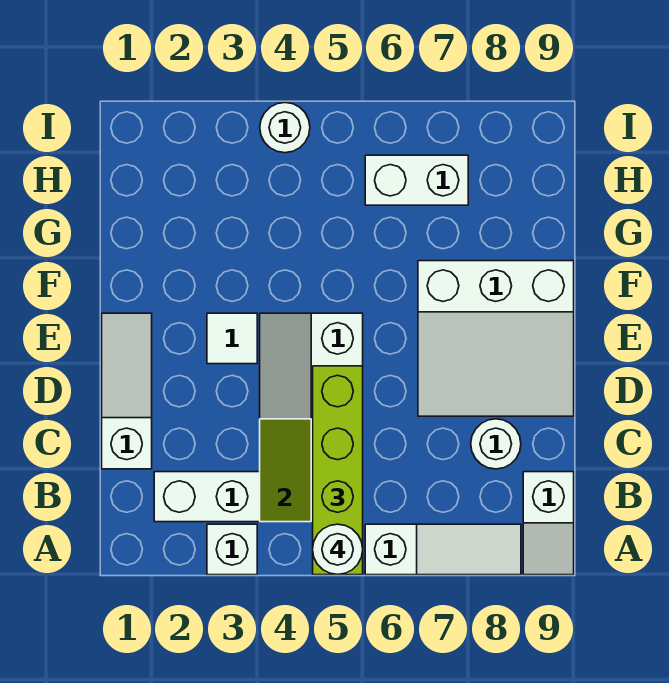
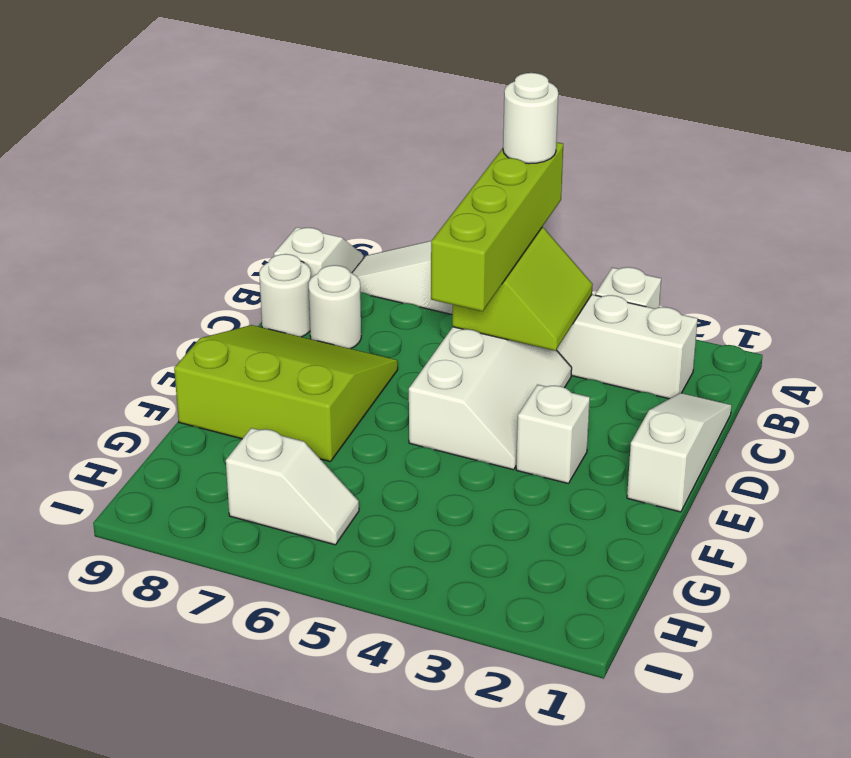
white slope C1:E1 level 1 top C -> white slope C1:E1 level 1 top E
white slope D7:F9 level 1 top F -> lime slope D7:F9 level 1 top F
white tile E3 level 1 -> white brick E3 level 1
white brick H6:H7 level 1 -> white slope H6:H7 level 1 top 7
white round brick I4 level 1 -> white round brick C9 level 1

